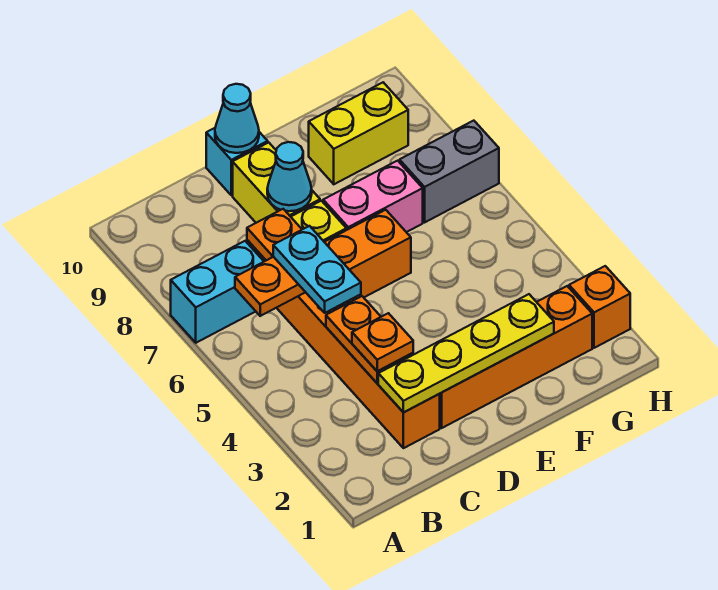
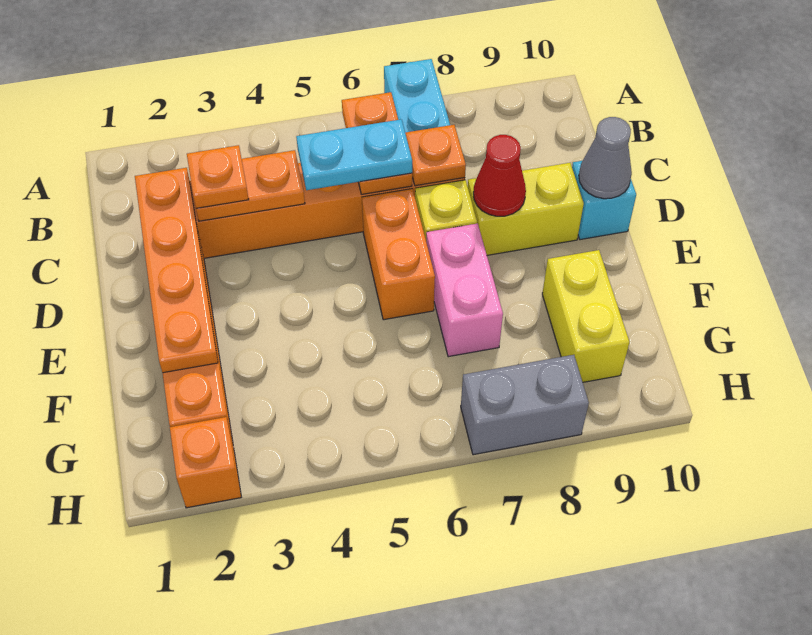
yellow plate C2:F2 level 2 -> orange plate C2:F2 level 2
cyan cone D8 level 2 -> red cone D8 level 2
cyan cone D10 level 2 -> grey cone D10 level 2
grey brick G7:H7 level 1 -> grey brick H7:H8 level 1

